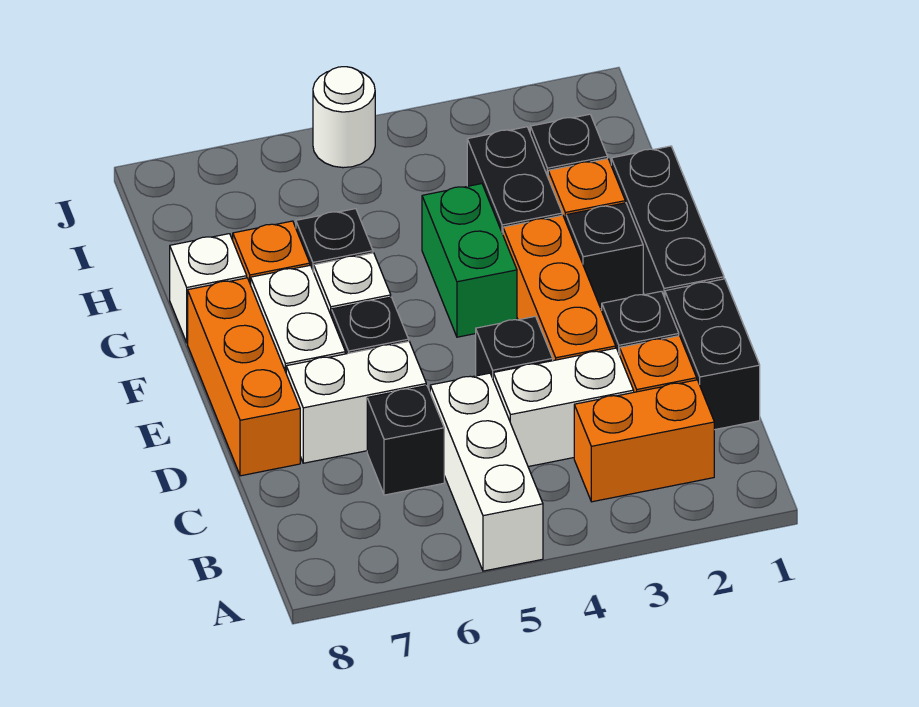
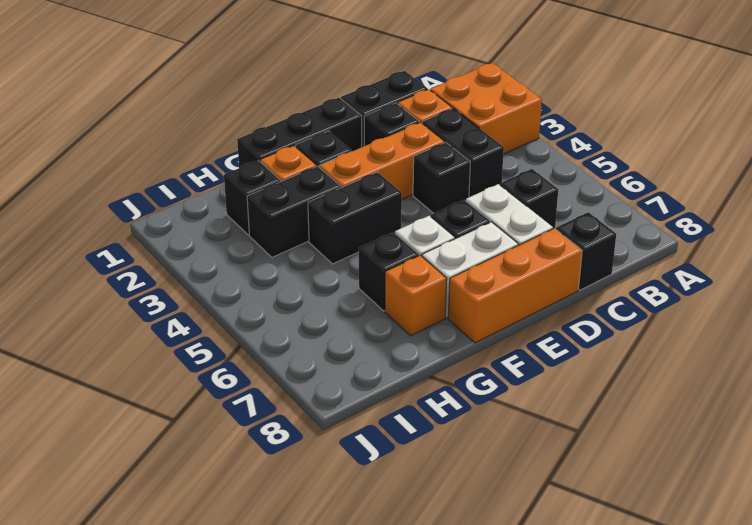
white brick A5:C5 level 1 -> none
orange brick B2:B3 level 1 -> orange brick A2:B3 level 1
white brick C3:C4 level 1 -> black brick C3:C4 level 1
none -> black brick C8 level 1
green brick F4:G4 level 1 -> black brick F4:G4 level 1
white brick G8 level 1 -> none
white round brick J5 level 1 -> none

